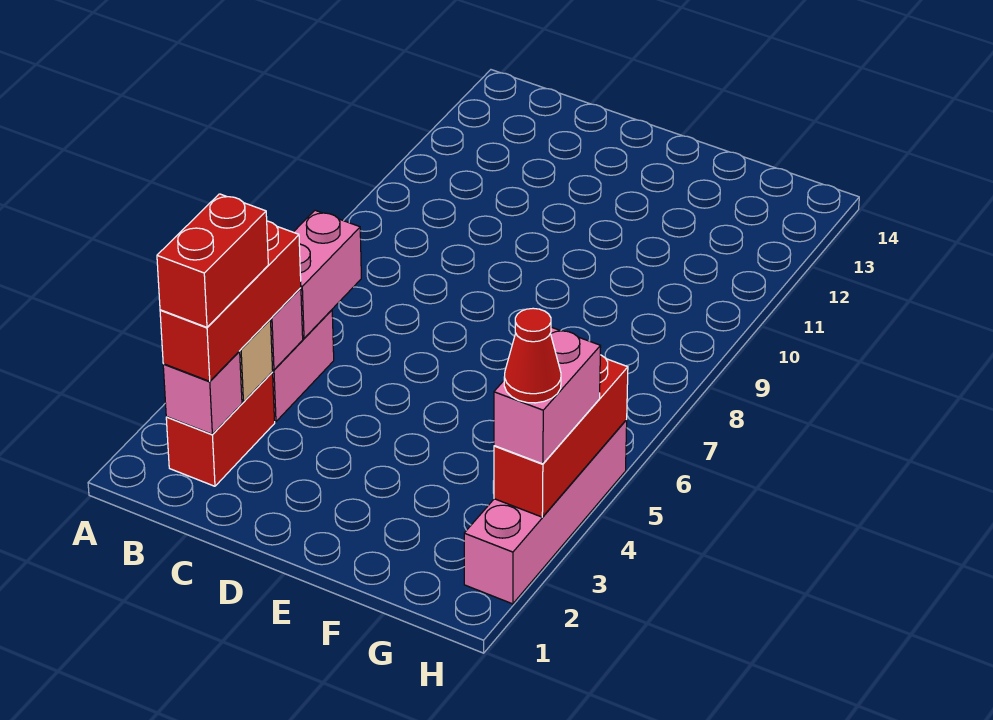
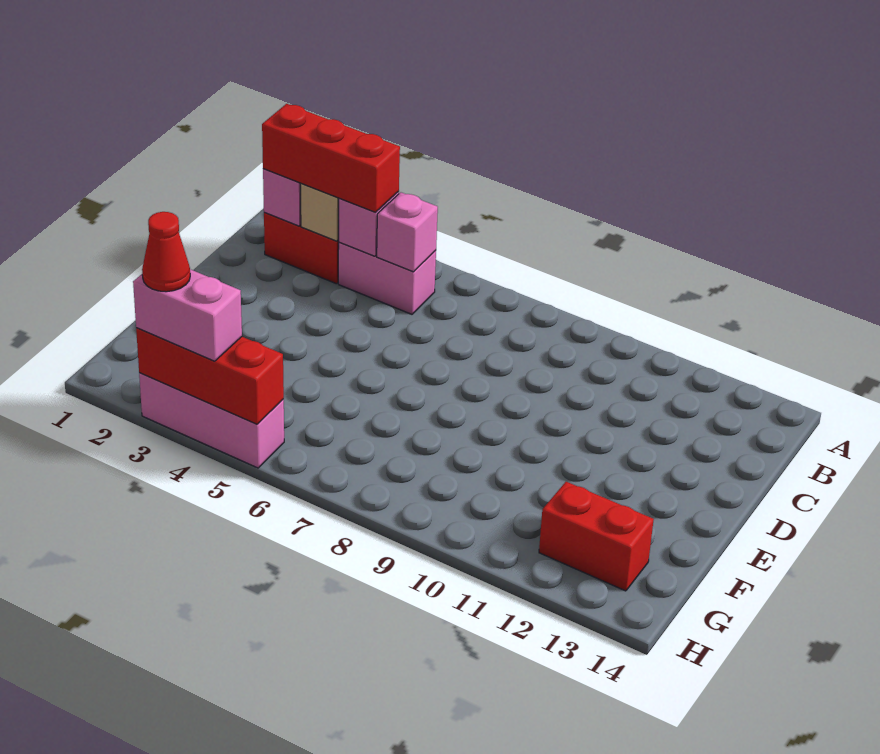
red brick B2:B3 level 4 -> red brick G12:G13 level 1
pink brick B5:B6 level 2 -> pink brick B5 level 2
pink brick H2:H5 level 1 -> pink brick H3:H5 level 1

